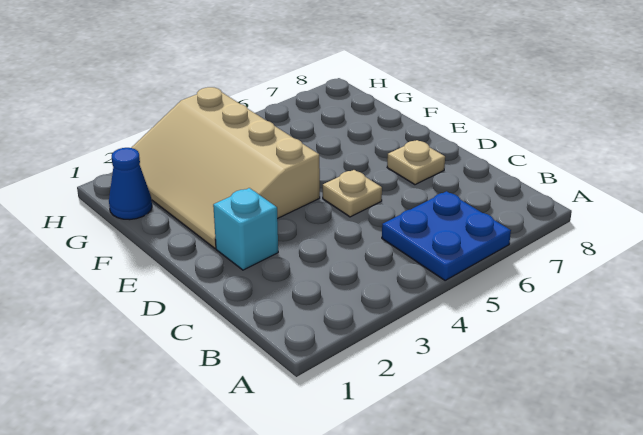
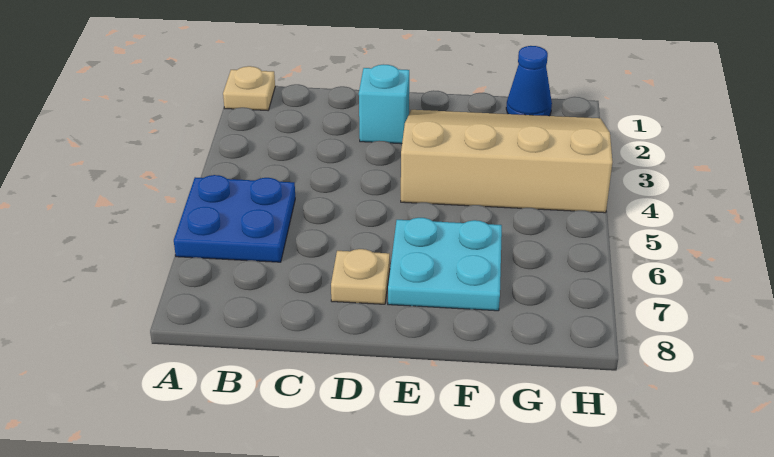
tan plate D5 level 1 -> tan plate A1 level 1
none -> cyan plate E6:F7 level 1

